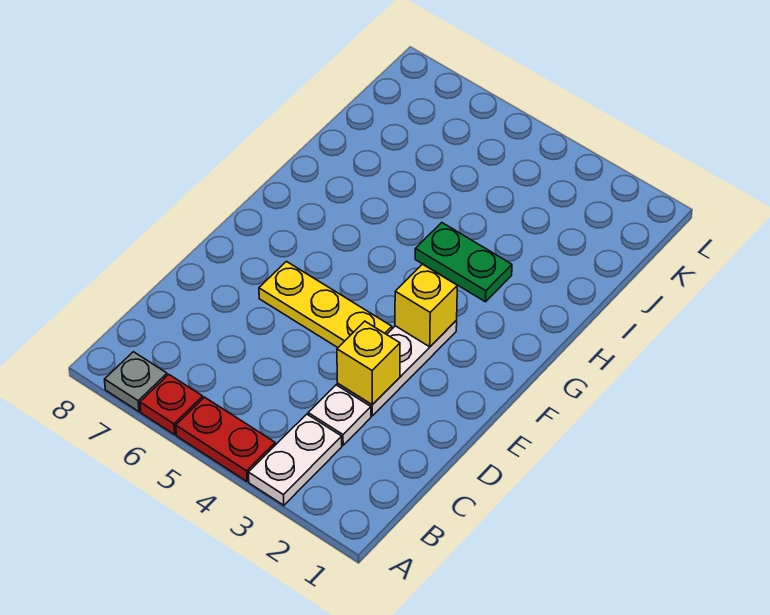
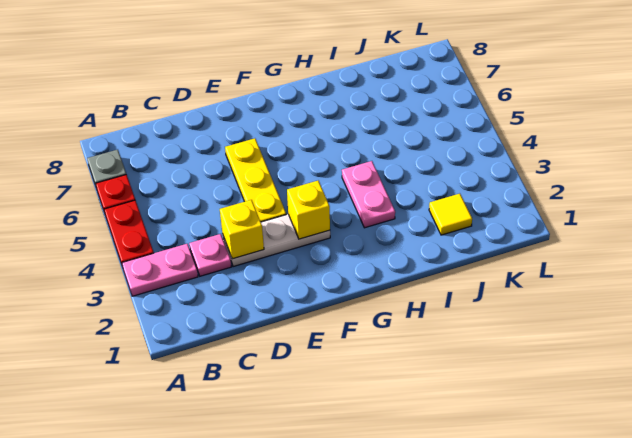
white plate A3:B3 level 1 -> pink plate A3:B3 level 1
white plate C3 level 1 -> pink plate C3 level 1
green plate H3:H4 level 1 -> pink plate H3:H4 level 1
none -> yellow tile J2 level 1

